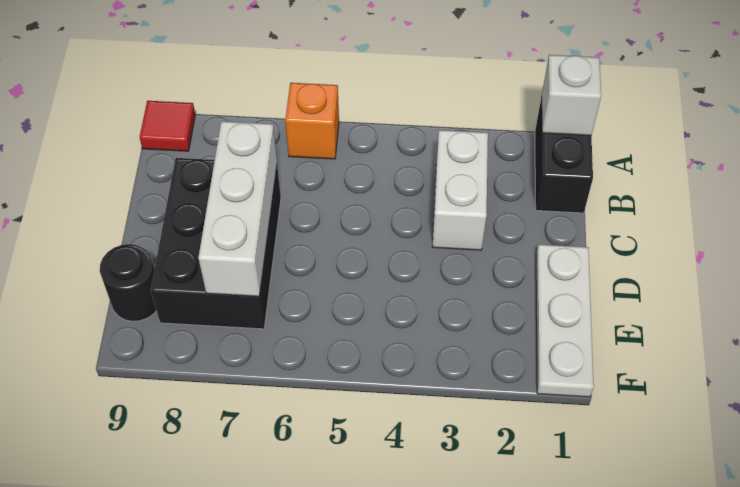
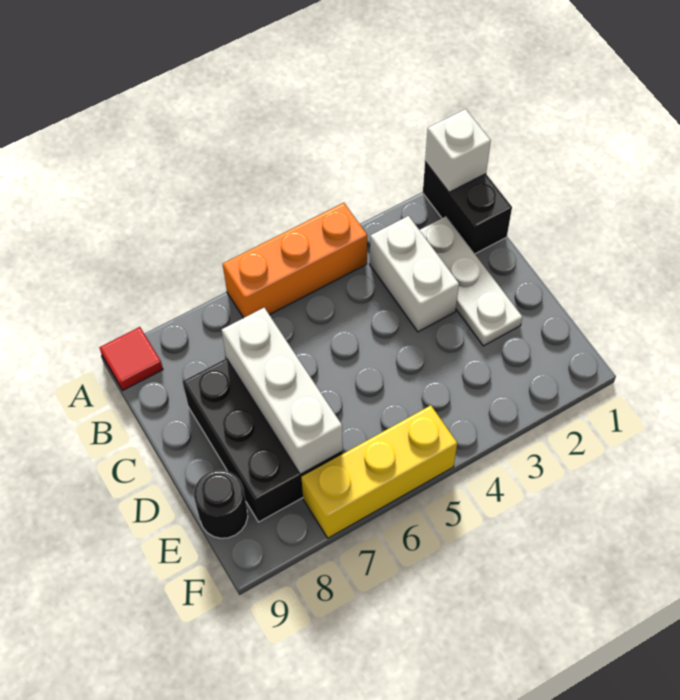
orange brick A6 level 1 -> orange brick A4:A6 level 1
white plate D1:F1 level 1 -> white plate B2:D2 level 1
none -> yellow brick F5:F7 level 1

